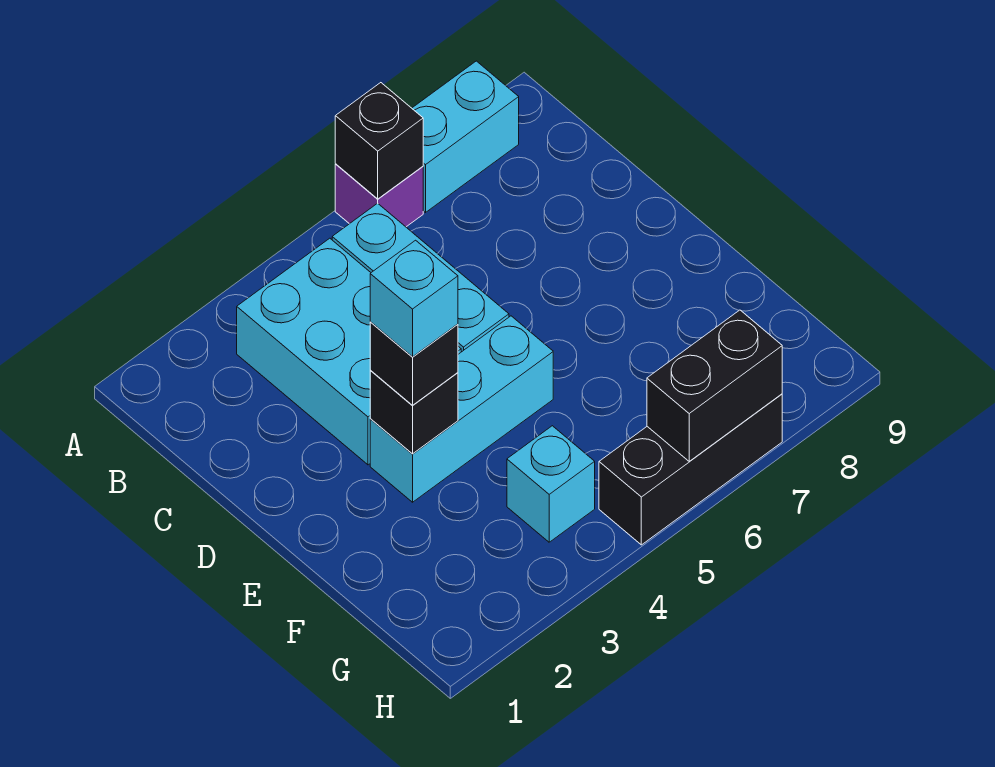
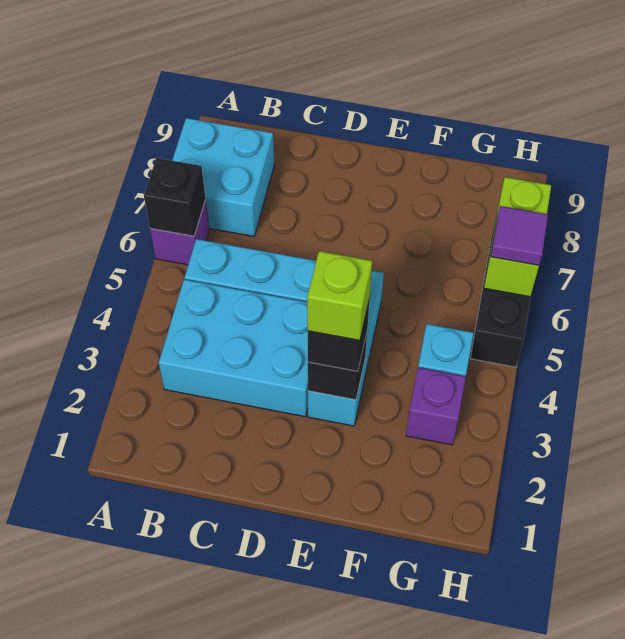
cyan brick A7:A8 level 1 -> cyan brick A7:B8 level 1
cyan brick E3 level 4 -> lime brick E3 level 4
none -> purple brick G3 level 1
black brick H6:H7 level 2 -> lime brick H6:H7 level 2
none -> purple tile H6 level 3

